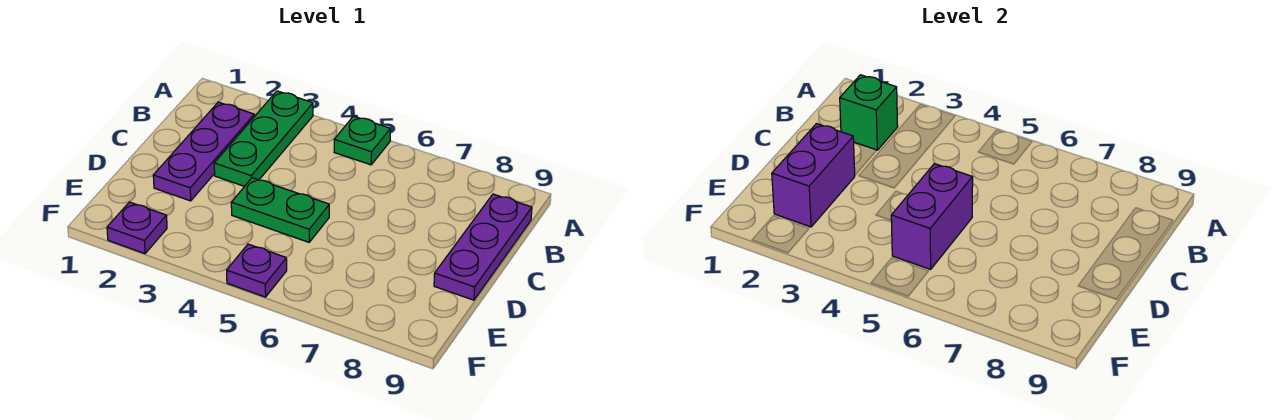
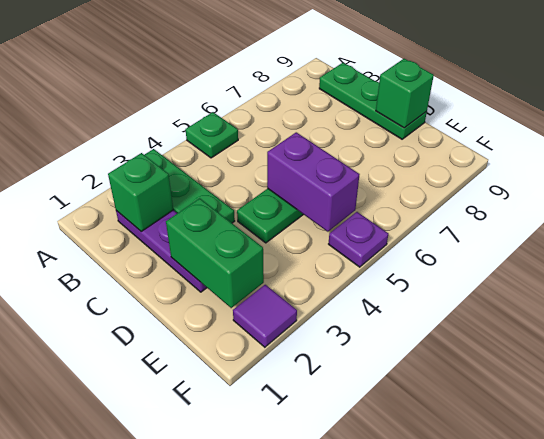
purple plate B9:D9 level 1 -> green plate B9:D9 level 1
purple brick D2:E2 level 2 -> green brick D2:E2 level 2
none -> green brick D9 level 2
purple plate F2 level 1 -> purple tile F2 level 1

